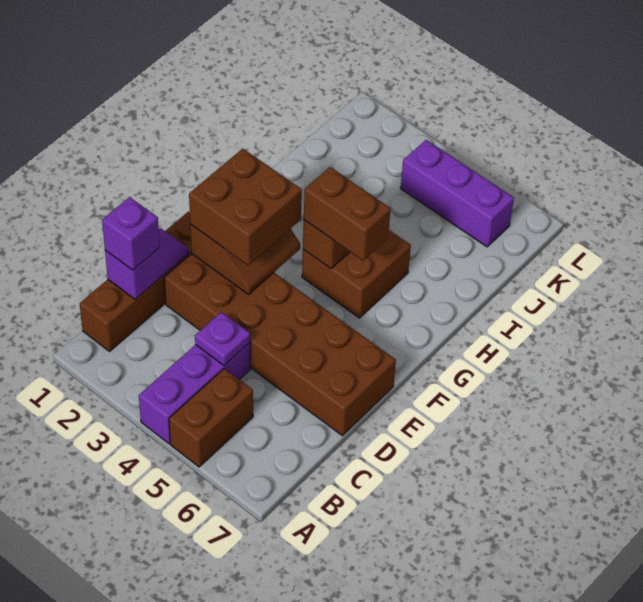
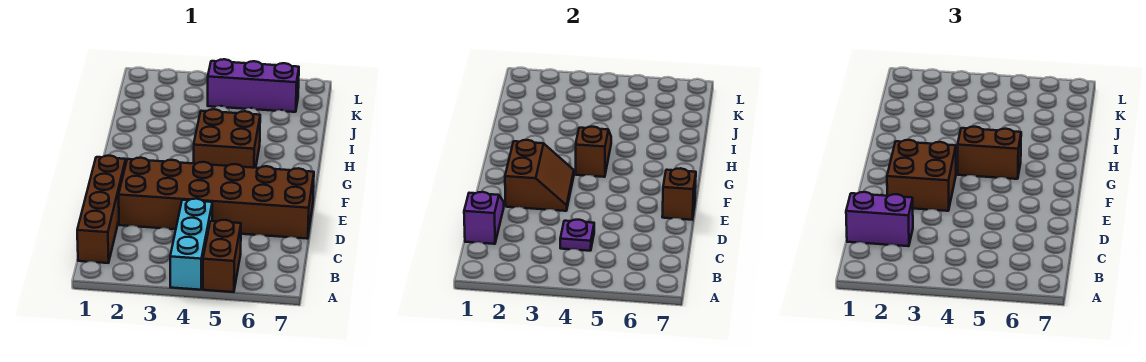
purple brick A4:C4 level 1 -> cyan brick A4:C4 level 1
purple brick C1 level 3 -> purple brick C1:C2 level 3
none -> brown brick E7 level 2

